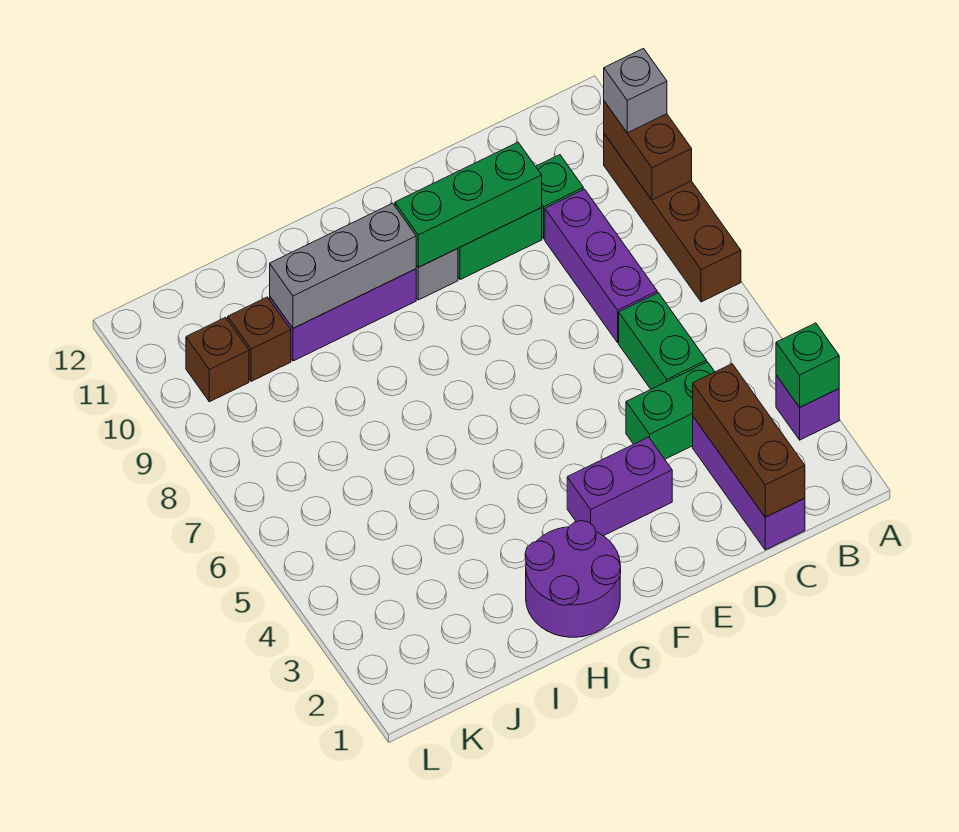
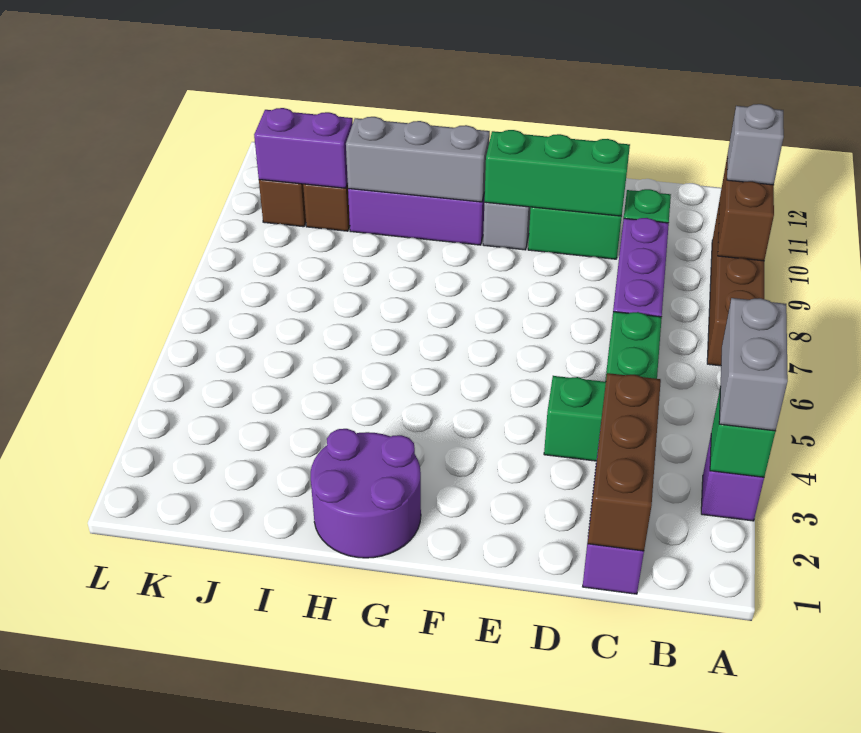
none -> grey brick A3:A4 level 3
purple brick E3:F3 level 1 -> purple brick J10:K10 level 2

